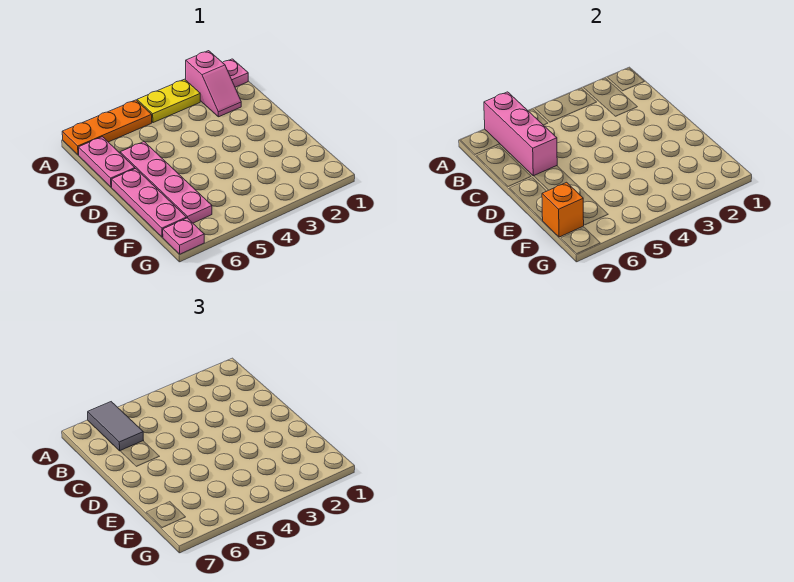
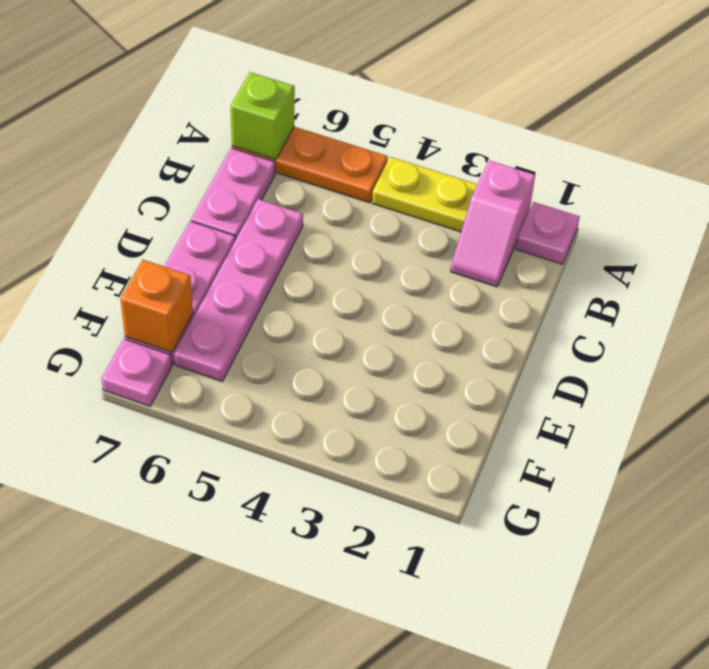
pink brick A6:C6 level 2 -> none
grey tile A6:B6 level 3 -> none
none -> lime brick A7 level 2

